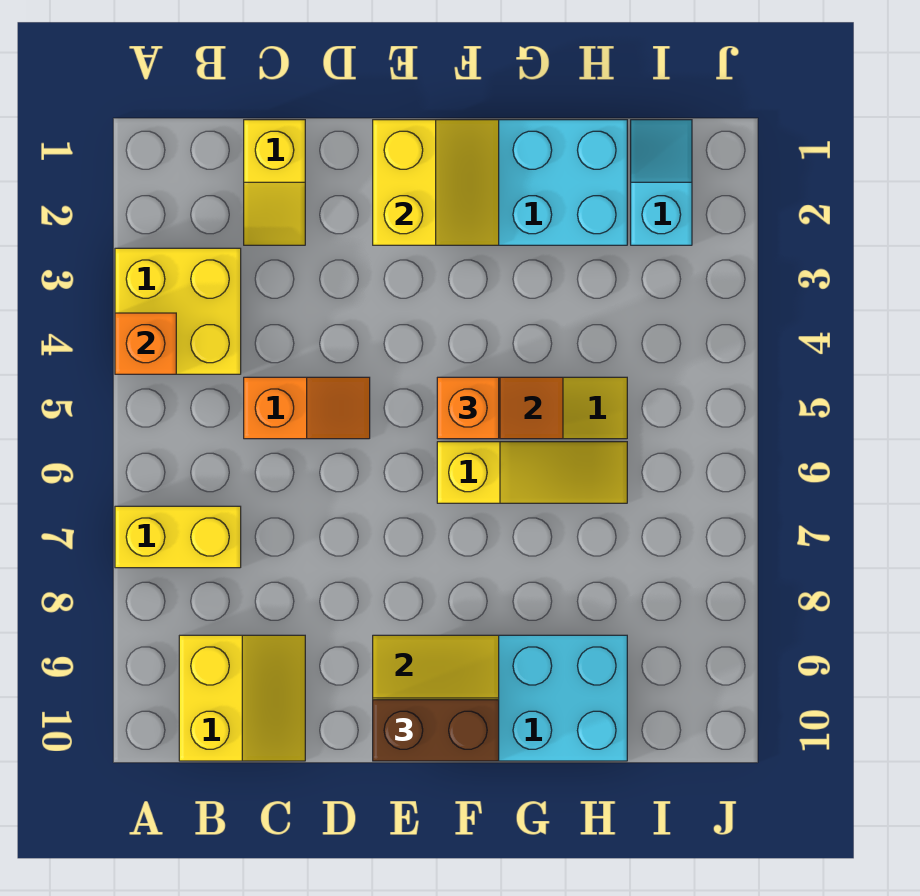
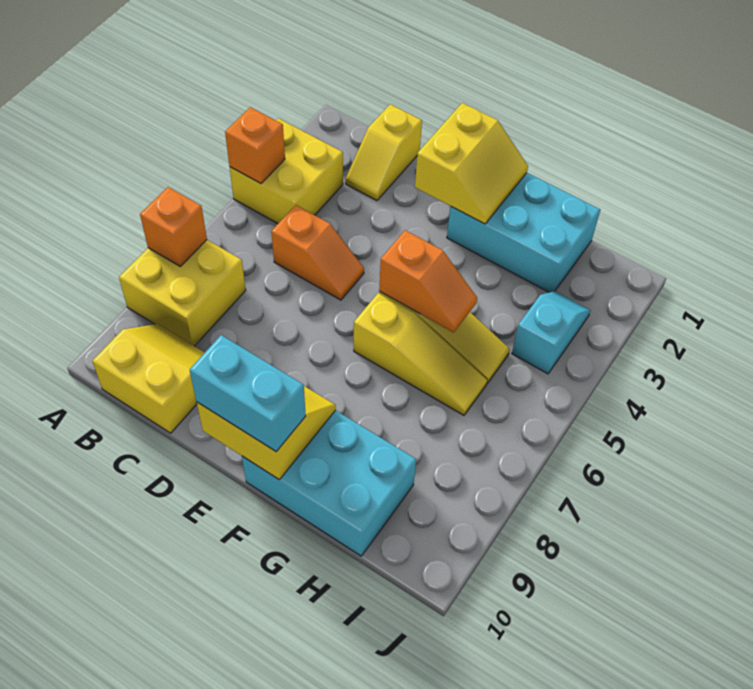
yellow brick A7:B7 level 1 -> yellow brick A7:B8 level 1
yellow slope B9:C10 level 1 top B -> yellow slope B9:C10 level 1 top 10
brown brick E10:F10 level 3 -> cyan brick E10:F10 level 3
orange brick F5 level 3 -> orange brick A7 level 2
cyan slope I1:I2 level 1 top 2 -> cyan slope I3:I4 level 1 top 4

